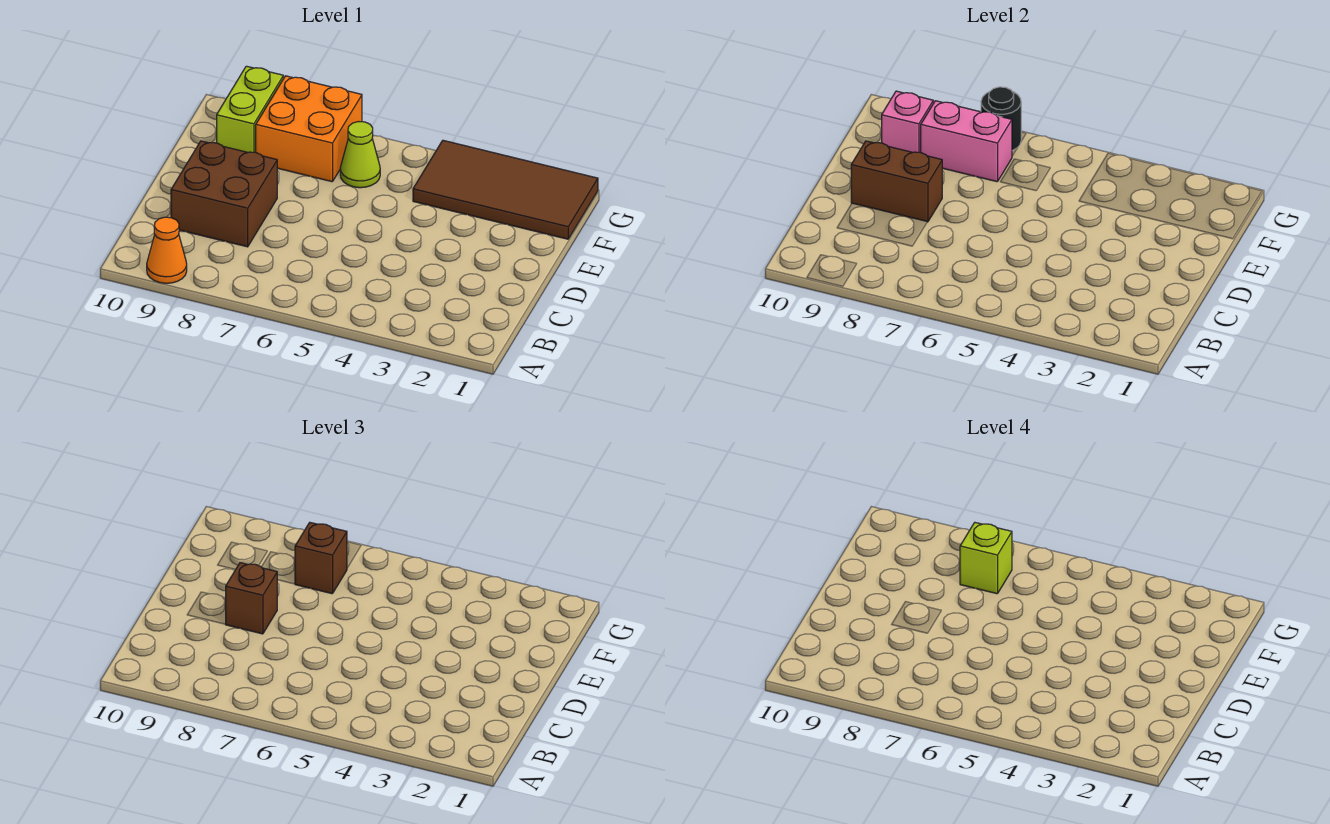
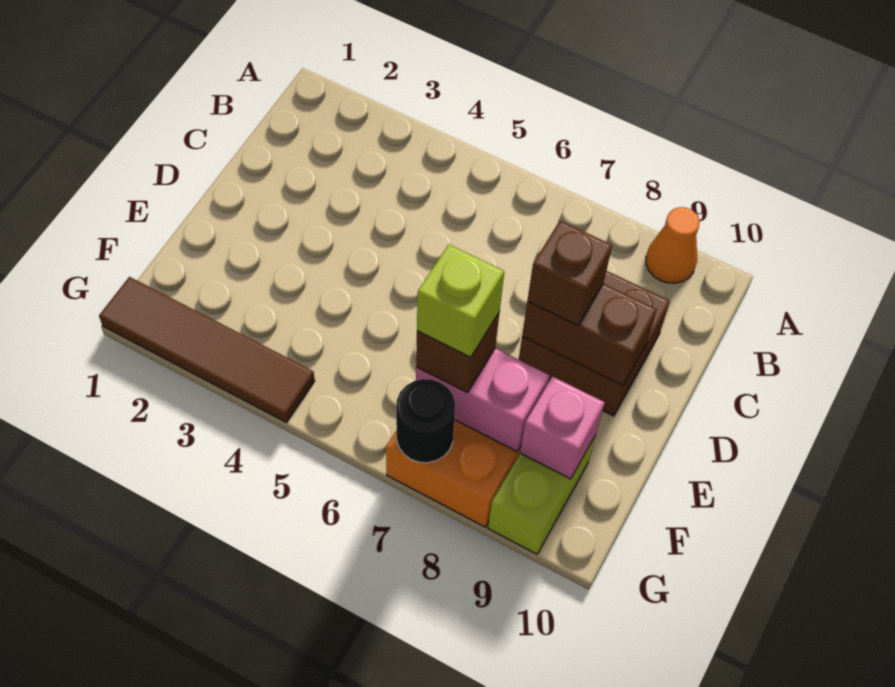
brown tile F1:G4 level 1 -> brown tile G1:G4 level 1
lime cone F6 level 1 -> none

